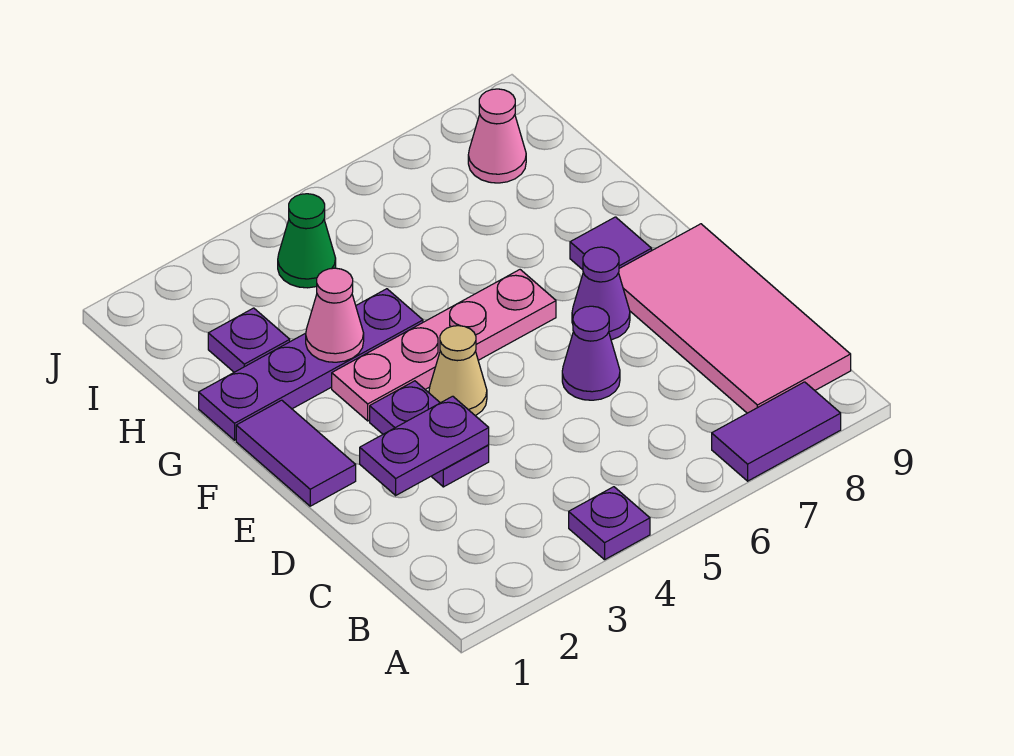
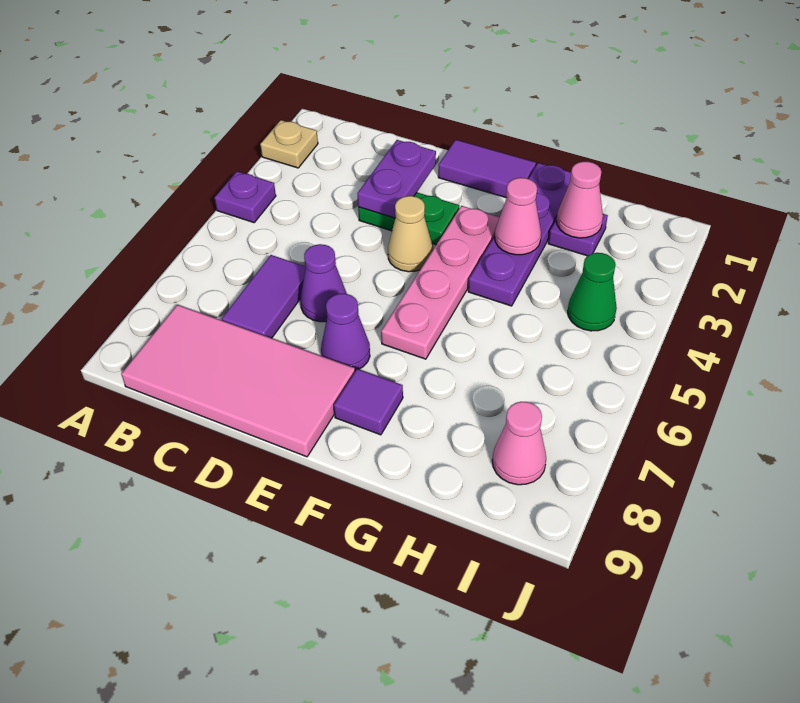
none -> tan plate A2 level 1
purple tile A7:A8 level 1 -> purple tile C6:C7 level 1
purple plate D3:E3 level 1 -> green plate D3:E3 level 1
none -> pink cone H2 level 2

